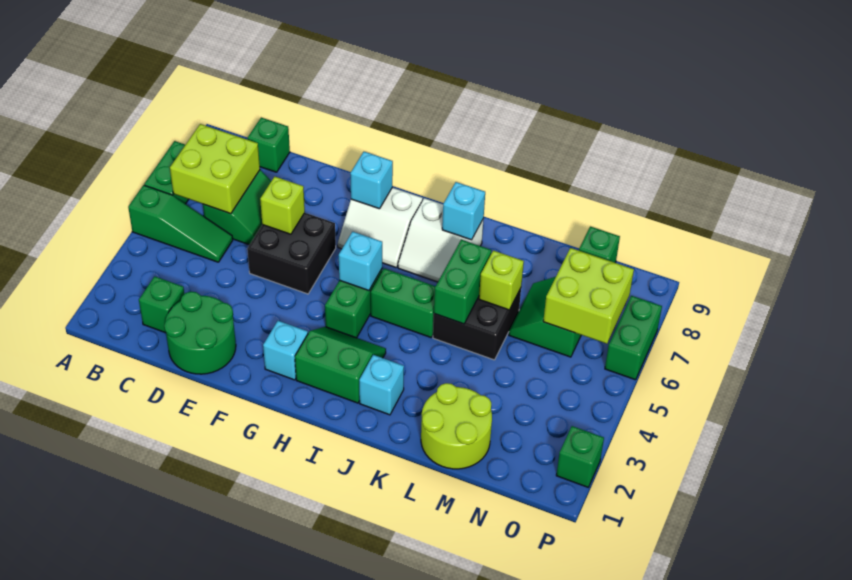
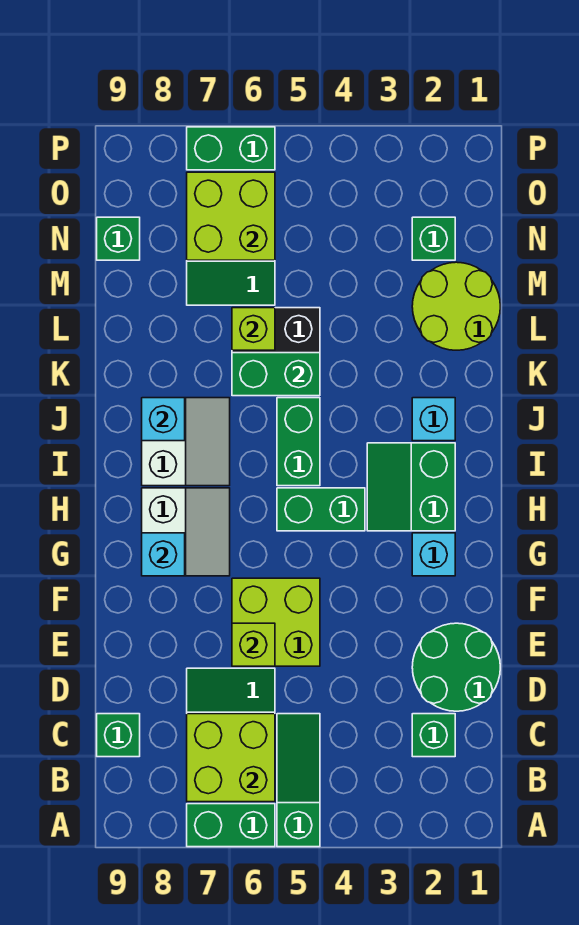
black brick E5:F6 level 1 -> lime brick E5:F6 level 1
cyan brick H5 level 2 -> none
green brick P2 level 1 -> green brick N2 level 1

